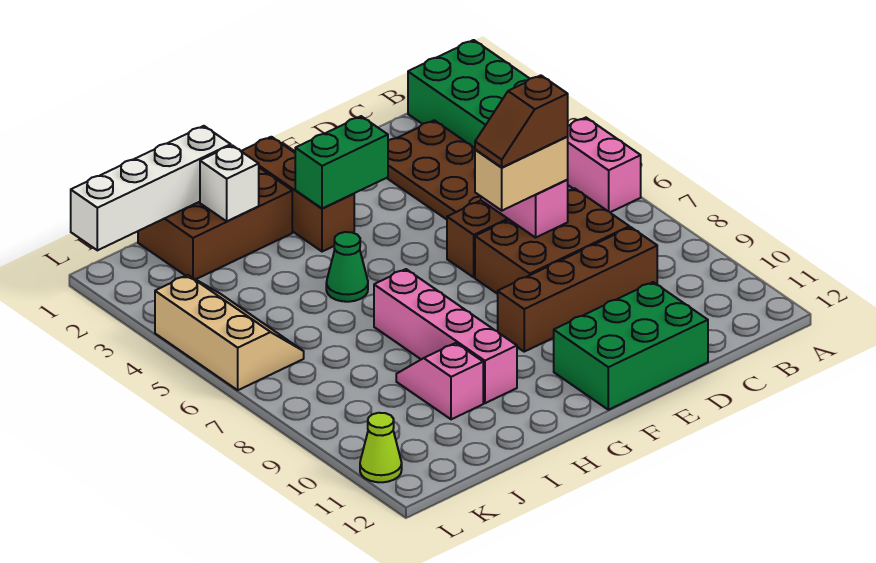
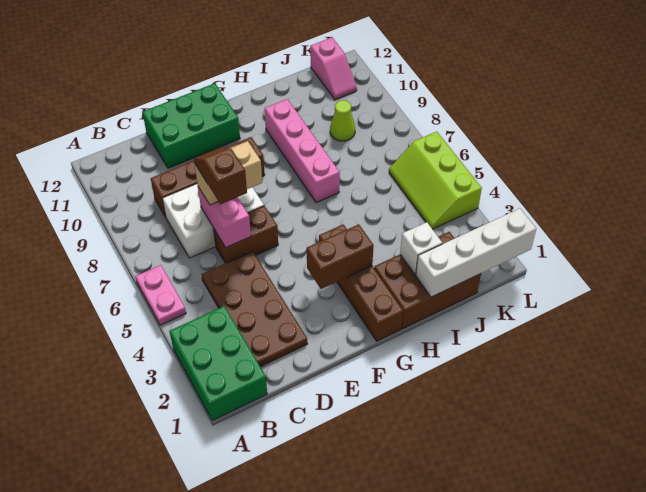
pink brick A5:A6 level 1 -> pink plate A5:A6 level 1
brown brick C7:E8 level 1 -> white brick C7:E8 level 1
brown slope D7:E7 level 4 top D -> brown slope D6:D7 level 4 top 6
green brick F3:G3 level 2 -> brown brick F3:G3 level 2
brown brick G1:G3 level 1 -> brown brick G1:G4 level 1
green cone H5 level 1 -> none
pink slope I9:I10 level 1 top 10 -> pink slope K11:K12 level 1 top 12
tan slope K4:L6 level 1 top L -> lime slope K4:L6 level 1 top L
lime cone L11 level 1 -> lime cone J9 level 1

